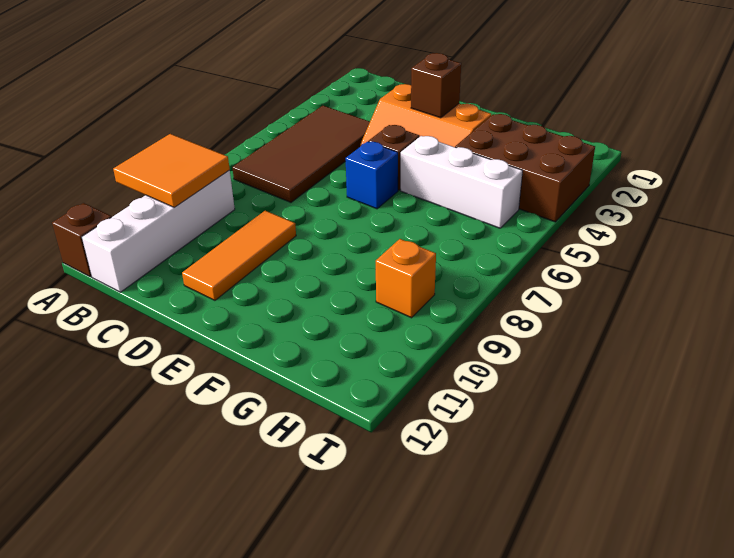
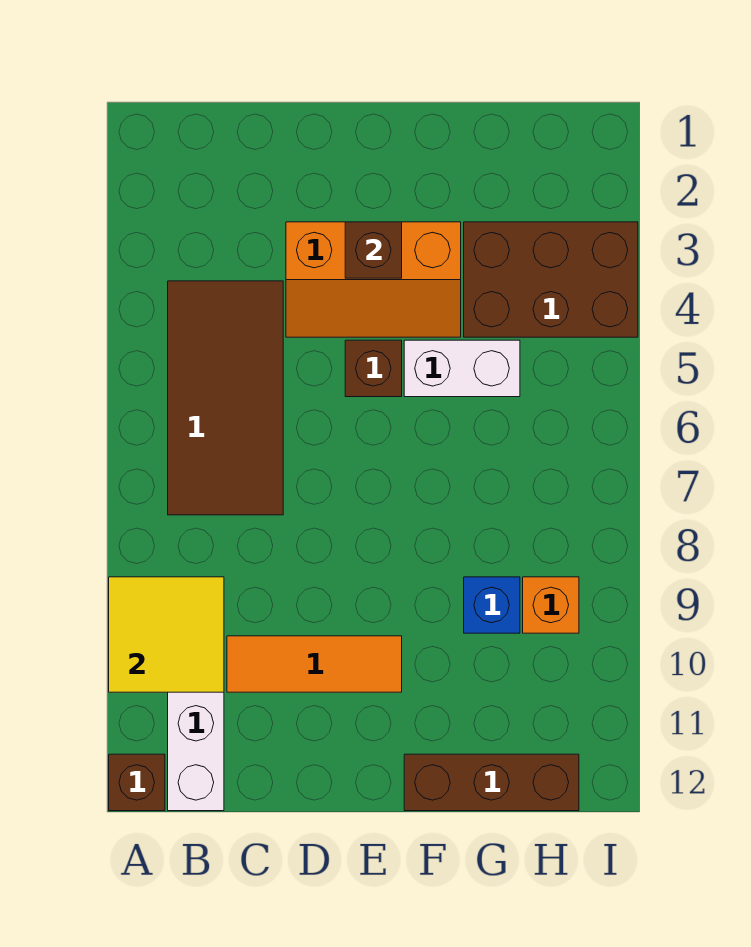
orange tile A9:B10 level 2 -> yellow tile A9:B10 level 2
orange tile D9:D11 level 1 -> orange tile C10:E10 level 1
blue brick E6 level 1 -> blue brick G9 level 1
white brick F5:H5 level 1 -> white brick F5:G5 level 1
none -> brown brick F12:H12 level 1

